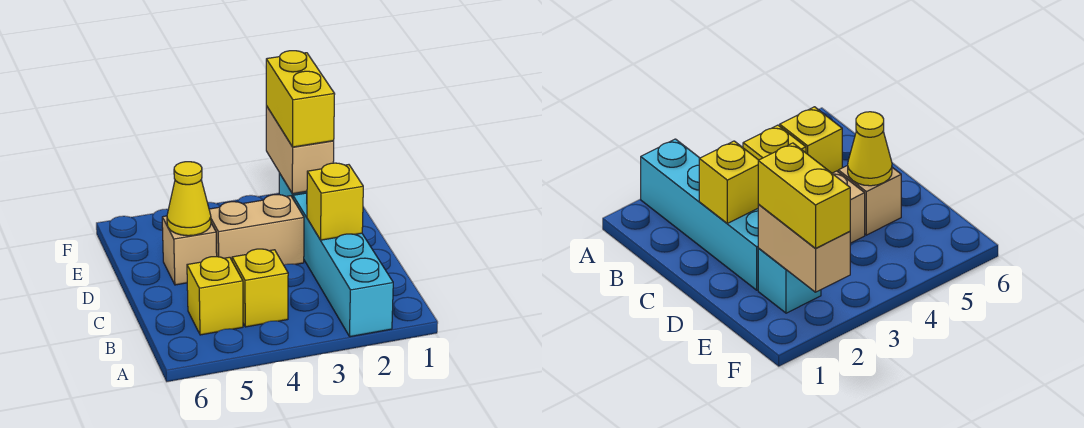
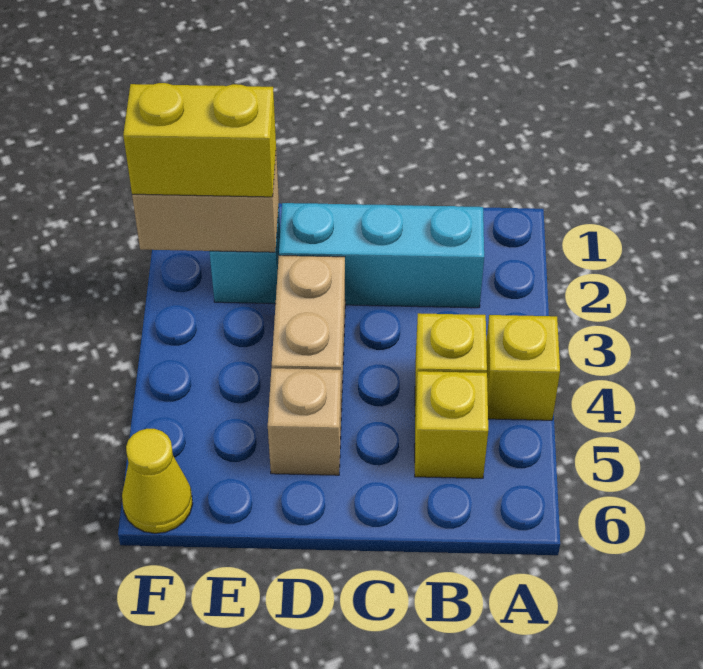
cyan brick A2:D2 level 1 -> cyan brick B2:D2 level 1
yellow brick C2 level 2 -> yellow brick A4 level 1
yellow cone D5 level 2 -> yellow cone F6 level 1

